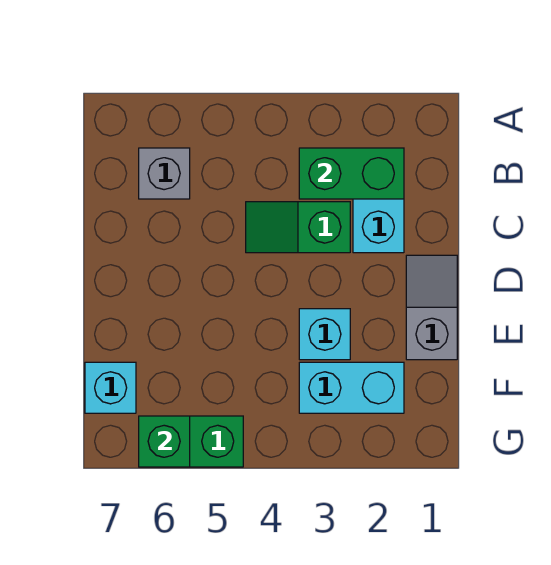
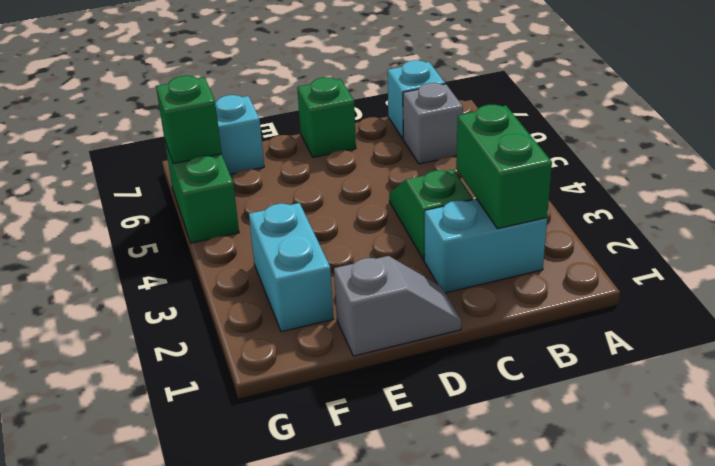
none -> green brick D7 level 1
cyan brick E3 level 1 -> cyan brick B7 level 1

